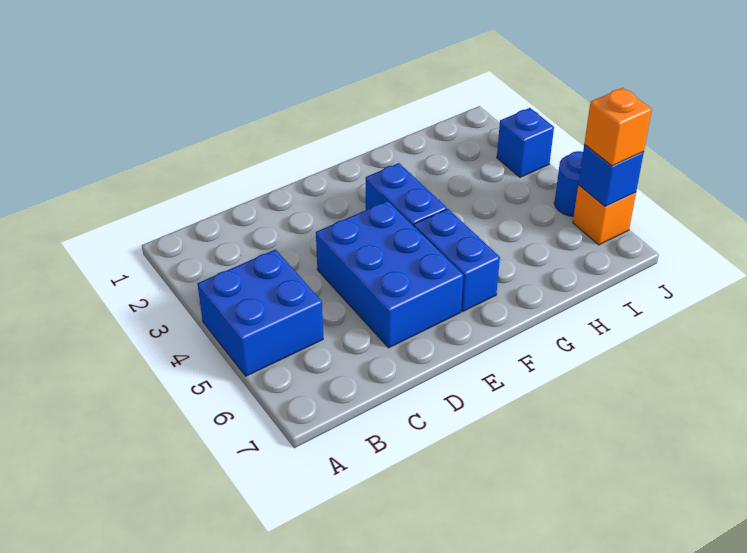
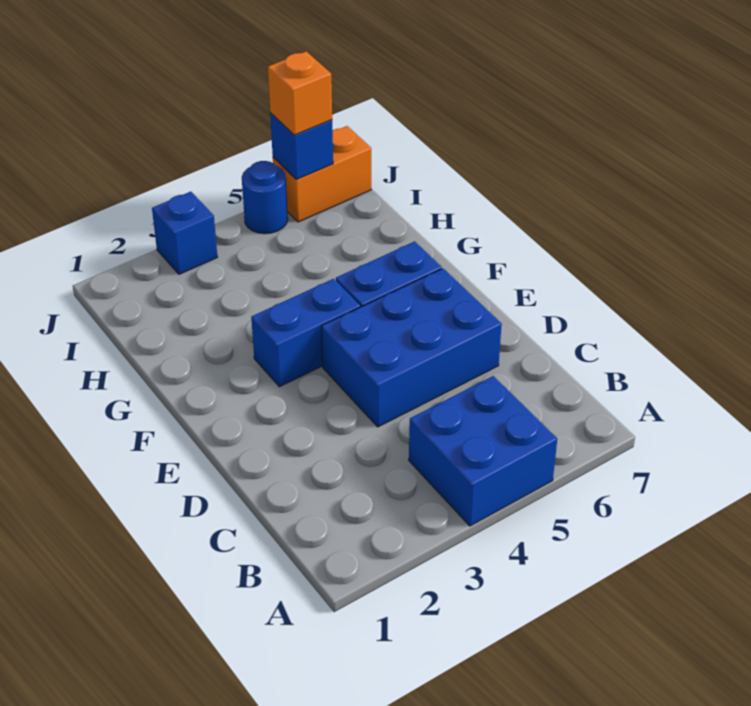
orange brick J6 level 1 -> orange brick J6:J7 level 1

